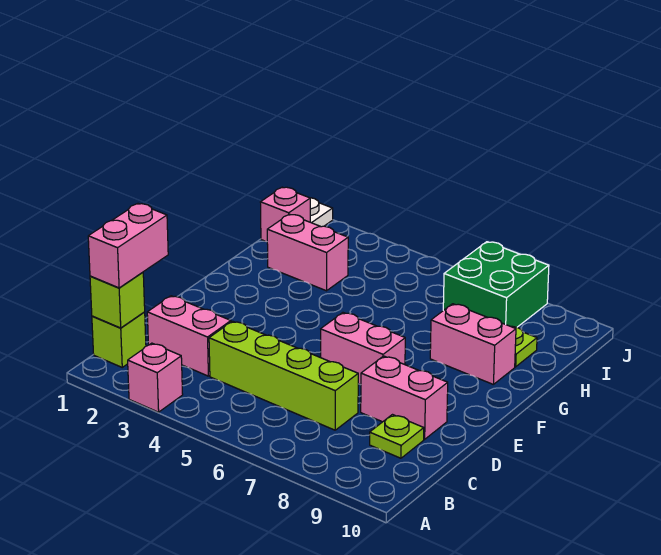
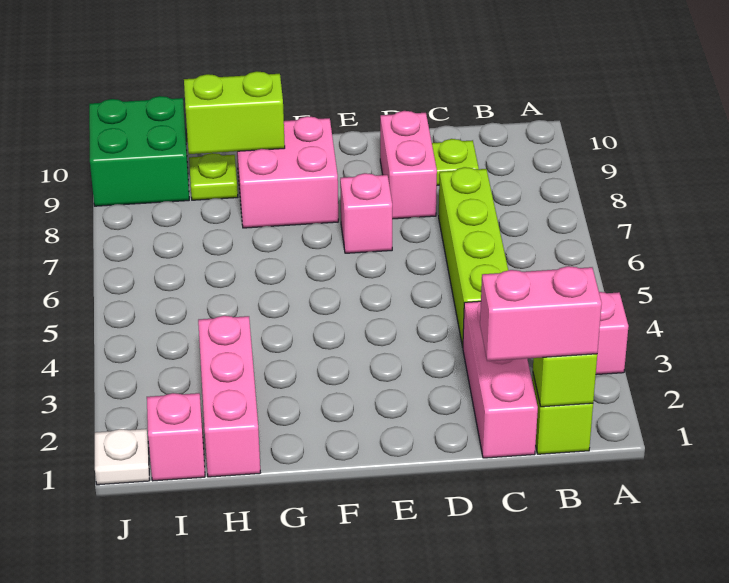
pink brick C2:C3 level 1 -> pink brick C1:C3 level 1
pink brick E6:E7 level 1 -> pink brick E7 level 1
pink brick G8:G9 level 1 -> pink brick F8:G9 level 1
none -> lime brick G9:H9 level 2
pink brick H2:H3 level 1 -> pink brick H1:H3 level 1
green brick I7:J8 level 1 -> green brick I9:J10 level 1

